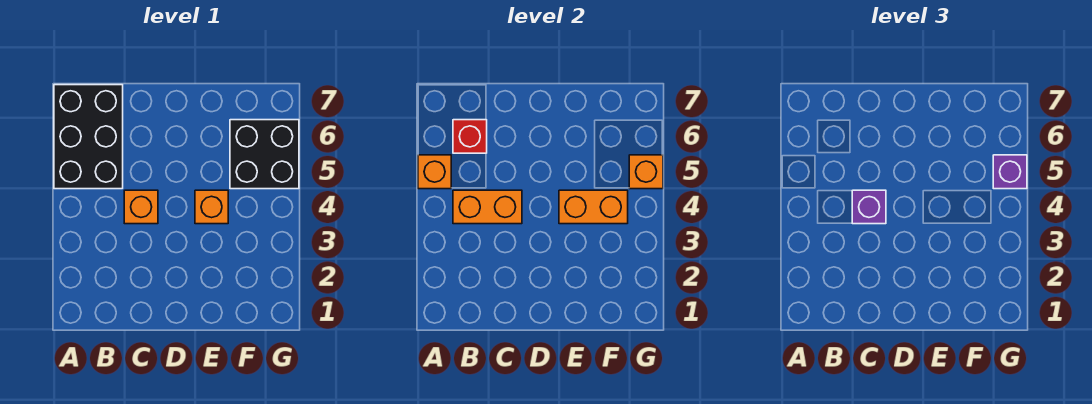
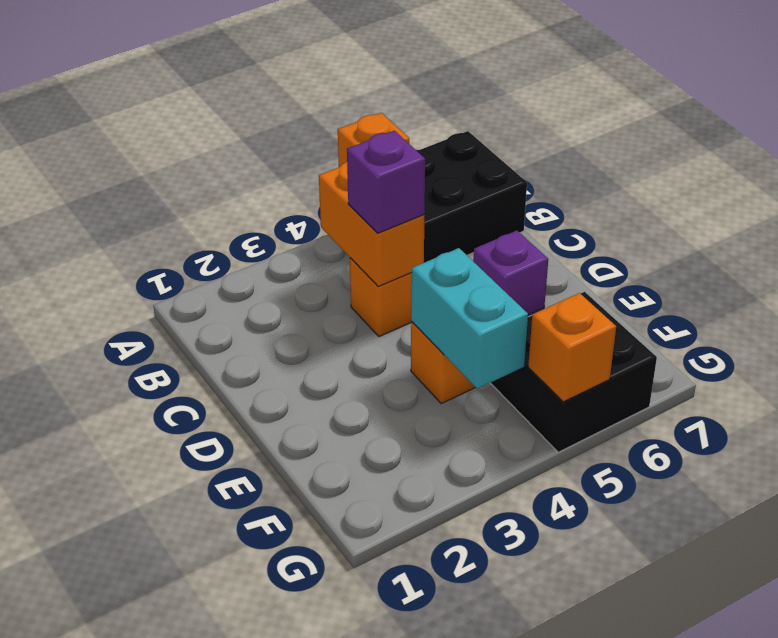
red brick B6 level 2 -> none
orange brick E4:F4 level 2 -> cyan brick E4:F4 level 2
purple brick G5 level 3 -> purple brick D6 level 1

